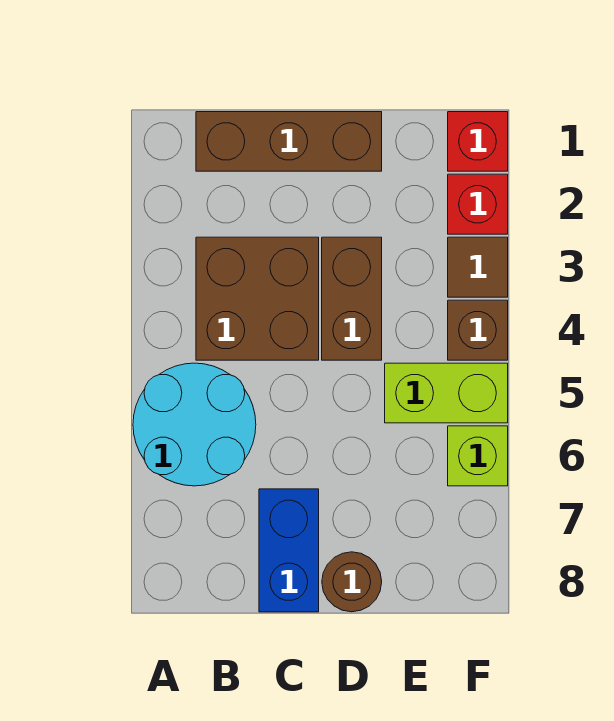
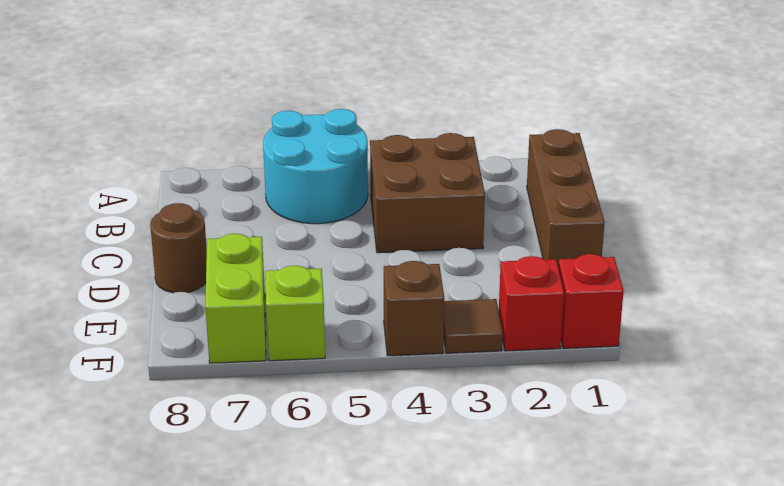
blue brick C7:C8 level 1 -> none
brown brick D3:D4 level 1 -> none
lime brick E5:F5 level 1 -> lime brick E7:F7 level 1

